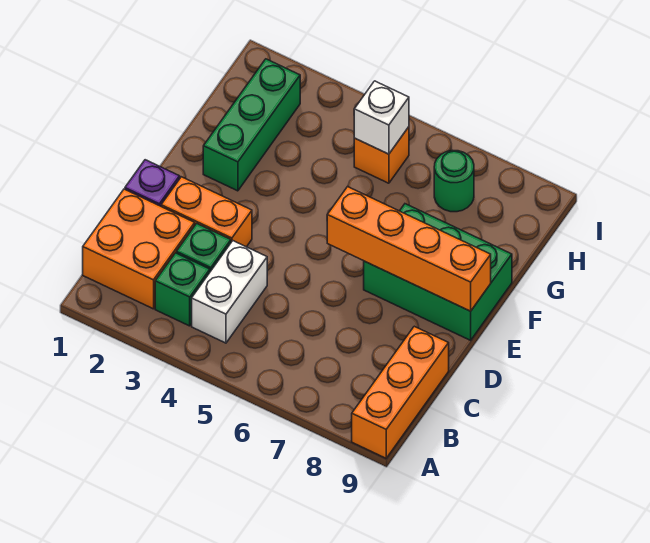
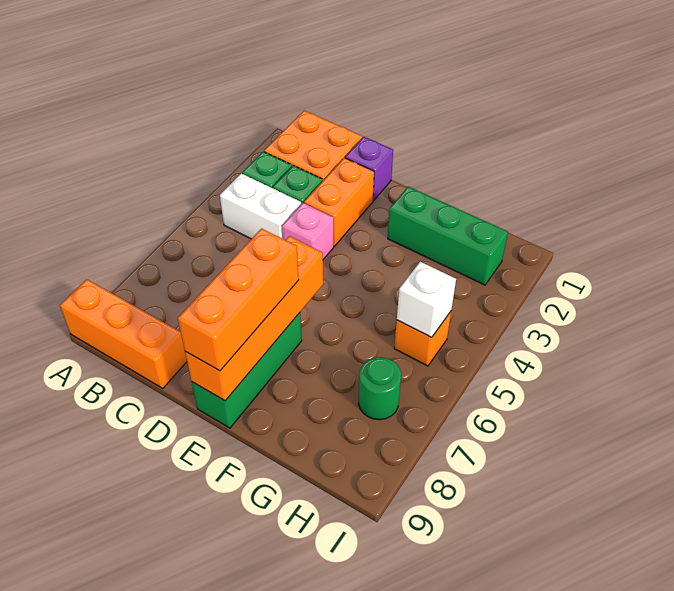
none -> pink brick D4 level 1
green brick E7:F9 level 1 -> green brick E7:E9 level 1
none -> orange brick E7:E9 level 3

